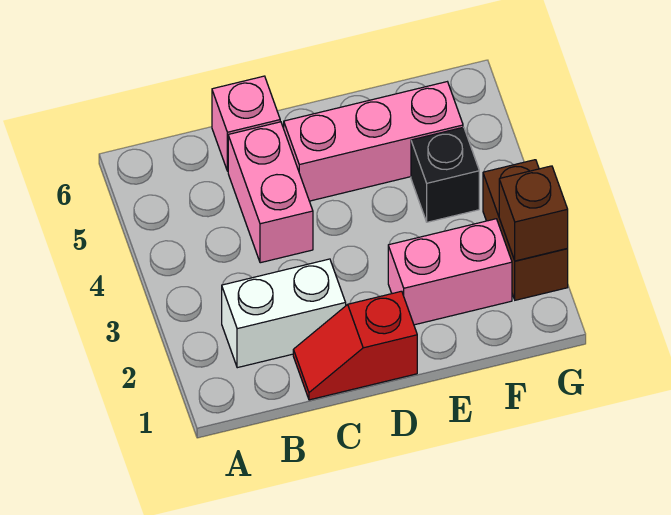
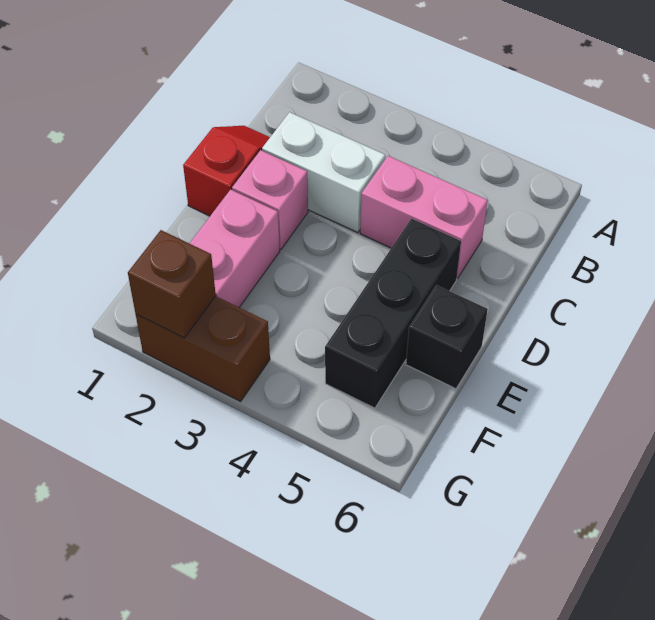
white brick B2:C2 level 1 -> white brick C2:C3 level 1
pink brick C6 level 1 -> pink brick D2 level 1
pink brick D5:F5 level 1 -> black brick D5:F5 level 1
black brick F4 level 1 -> black brick E6 level 1

